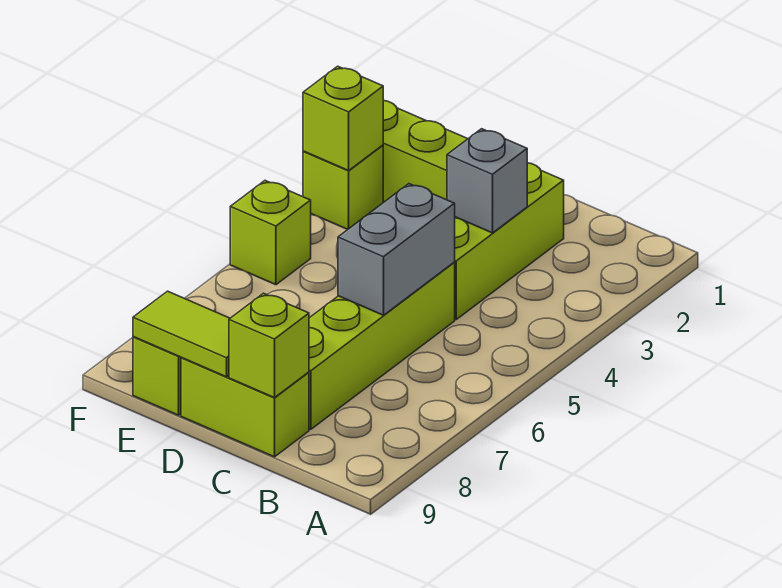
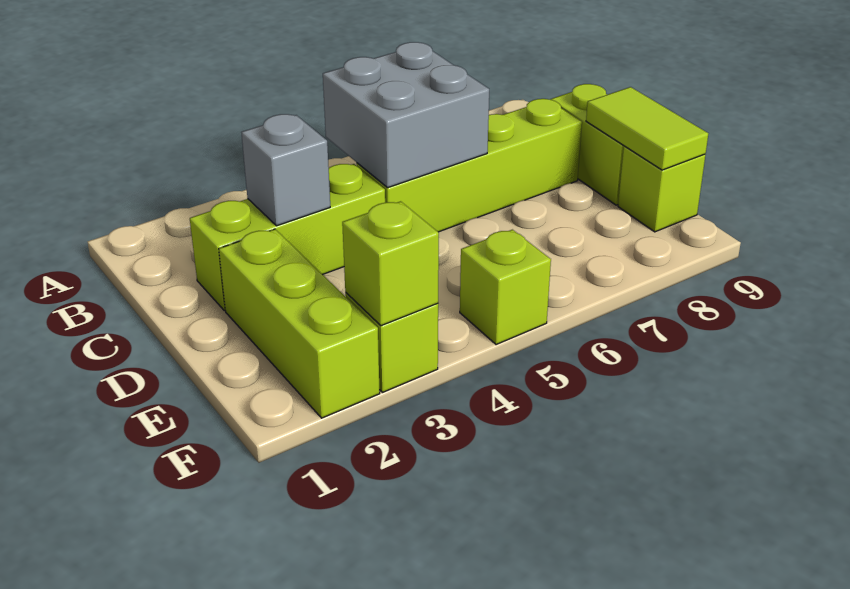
grey brick C5:C6 level 2 -> grey brick B5:C6 level 2
lime brick C9 level 2 -> none

